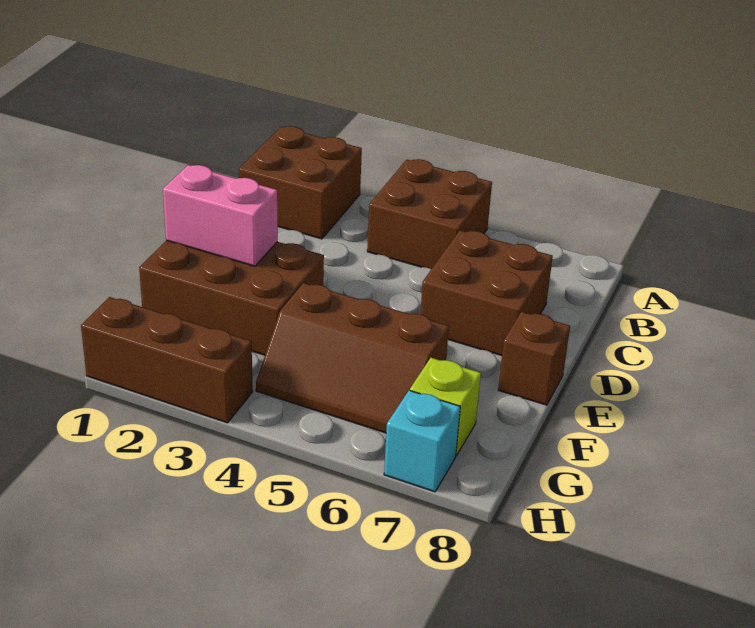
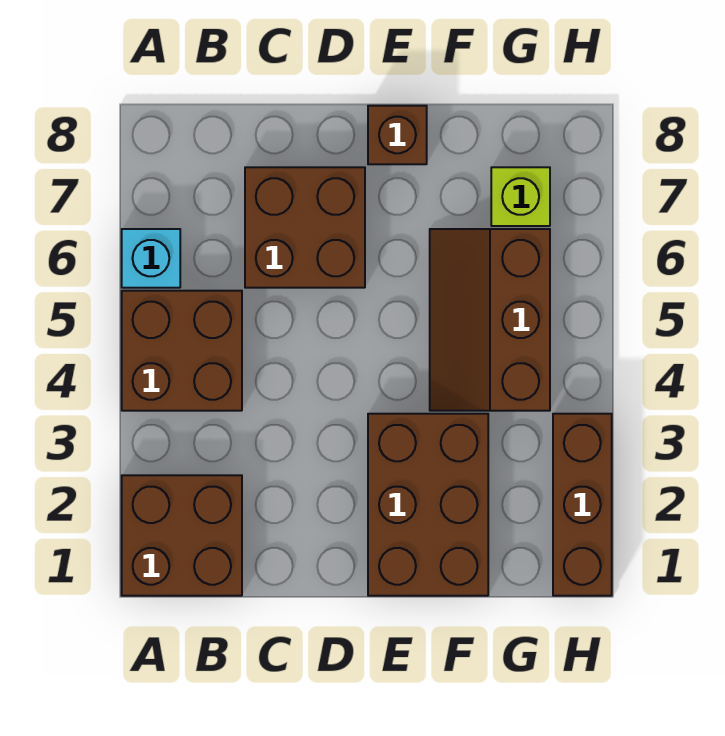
pink brick E1:E2 level 2 -> none
brown slope F4:G6 level 1 top F -> brown slope F4:G6 level 1 top G
cyan brick H7 level 1 -> cyan brick A6 level 1

